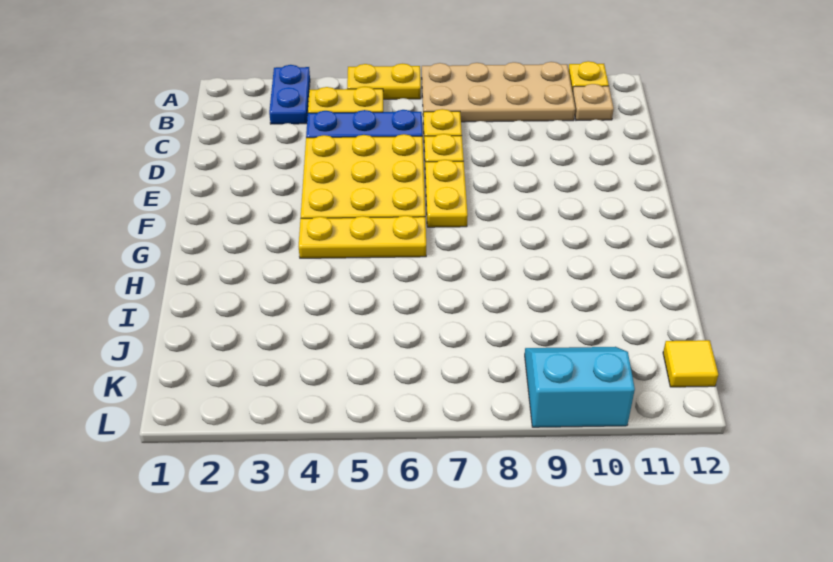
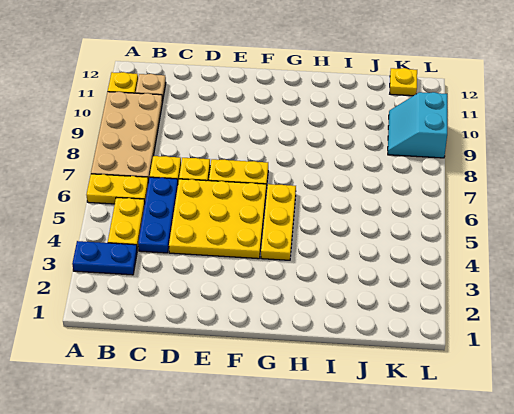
yellow plate A5:A6 level 1 -> yellow plate A6:B6 level 1
yellow tile K12 level 1 -> yellow plate K12 level 1

